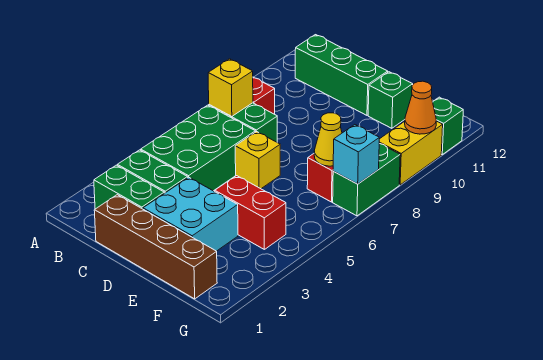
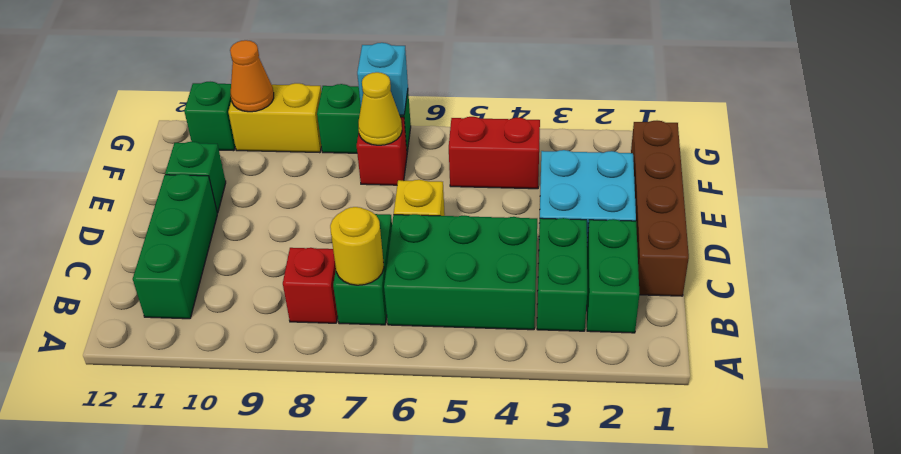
yellow brick B7 level 2 -> yellow round brick B7 level 2
red brick E4:F4 level 1 -> red brick F4:F5 level 1

